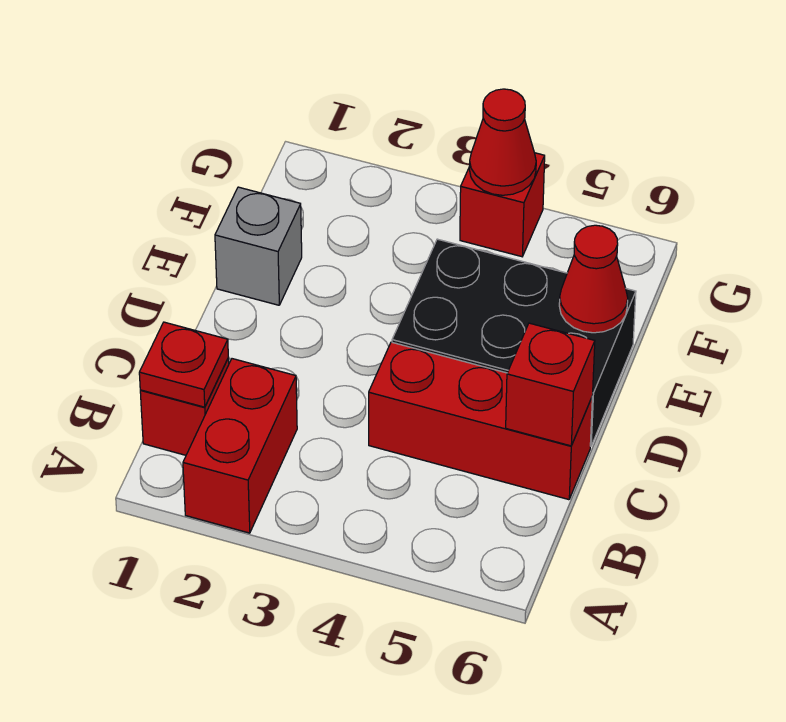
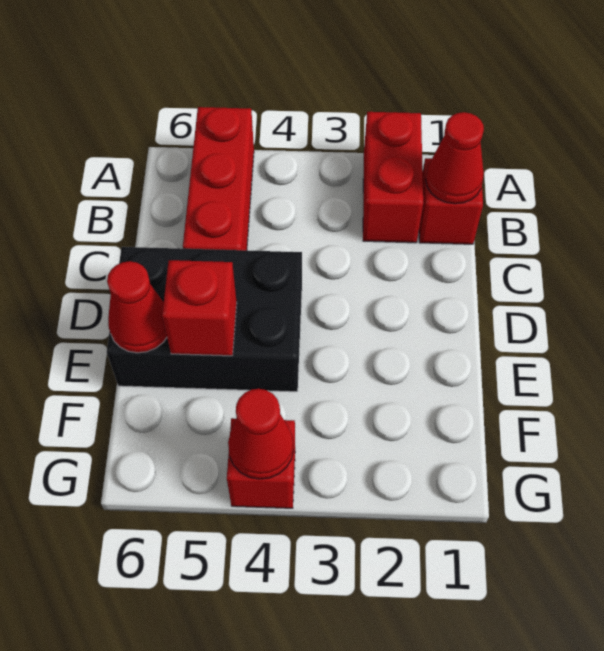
red plate B1 level 2 -> red cone B1 level 2
red brick C4:C6 level 1 -> red brick A5:C5 level 1
red brick C6 level 2 -> red brick E5 level 2
grey brick E1 level 1 -> none

